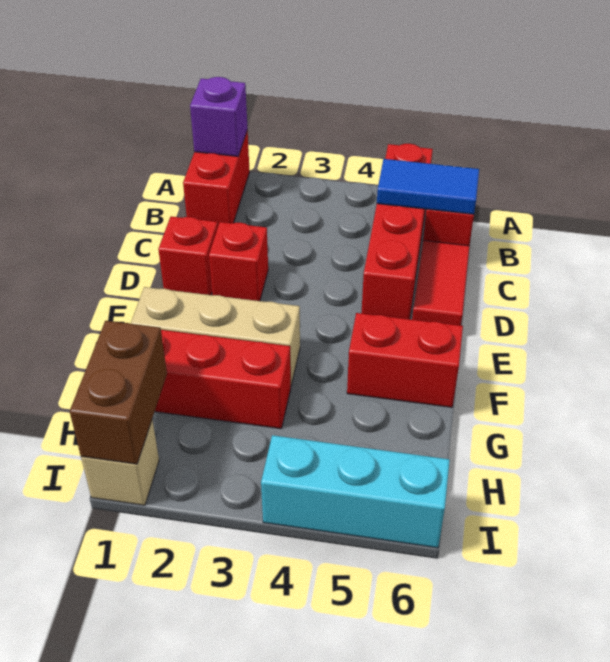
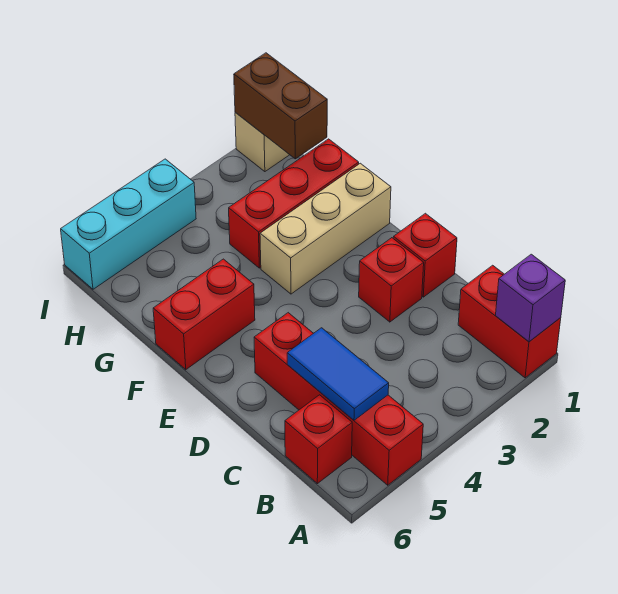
blue tile B5:B6 level 2 -> blue tile B5:C5 level 2
red tile C6:D6 level 1 -> none

